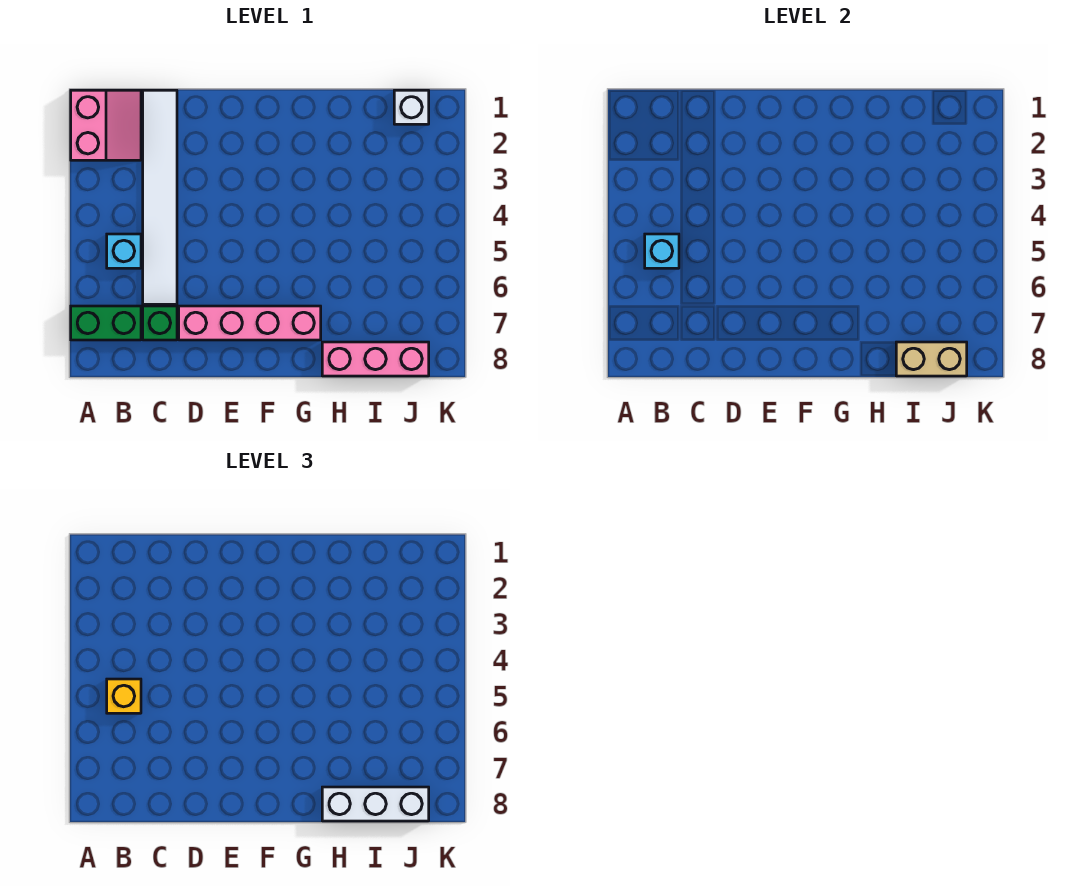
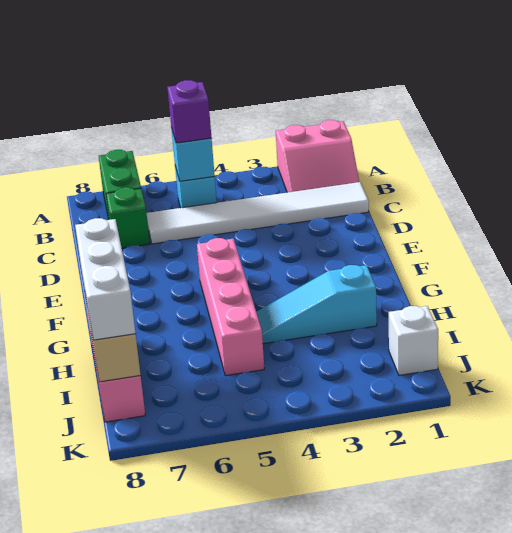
yellow brick B5 level 3 -> purple brick B5 level 3
pink brick D7:G7 level 1 -> pink brick F5:I5 level 1
none -> cyan slope H2:H4 level 1 top 2

